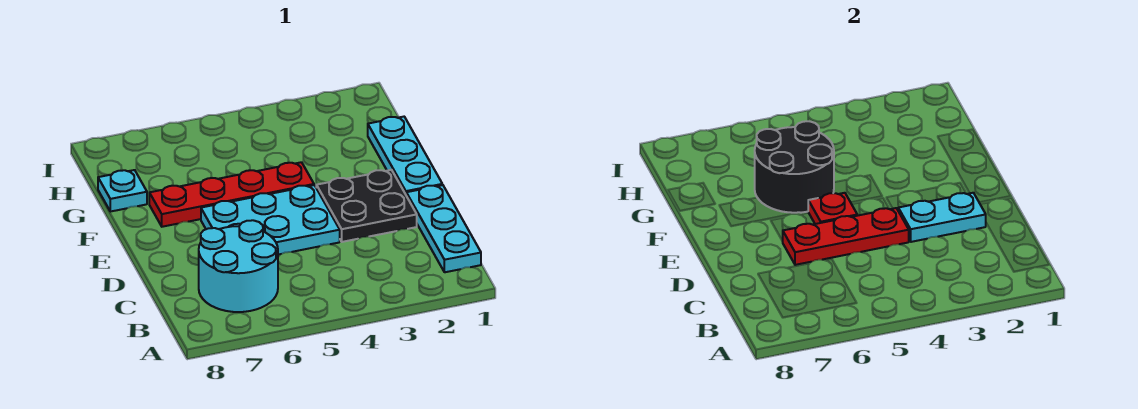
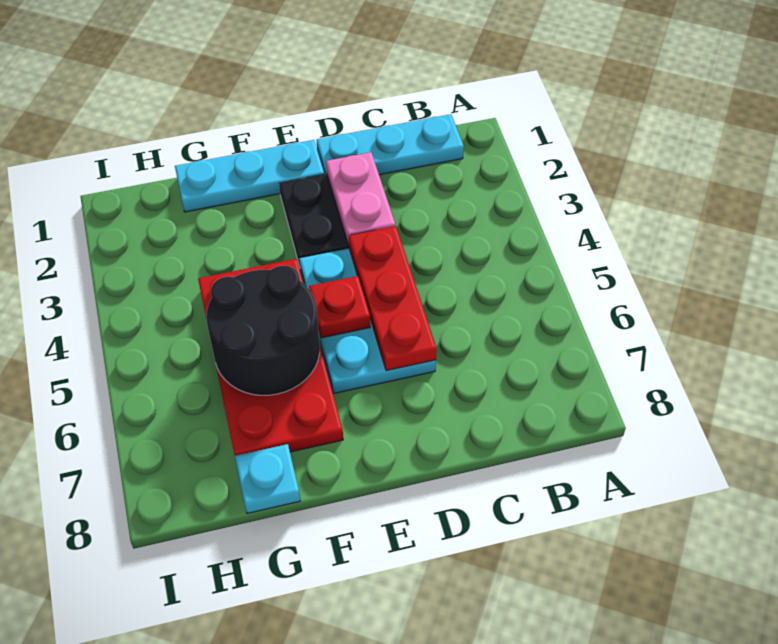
cyan round brick B6:C7 level 1 -> none
cyan plate D2:D3 level 2 -> pink plate D2:D3 level 2
red plate F4:F7 level 1 -> red plate F4:G7 level 1

